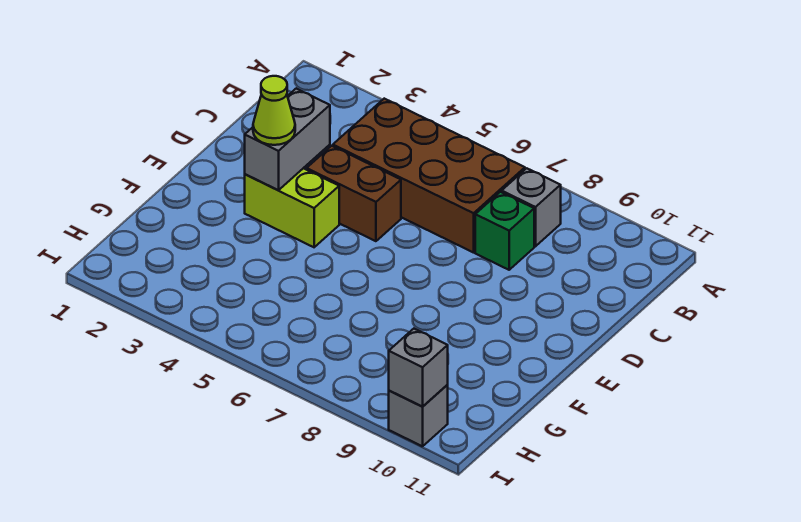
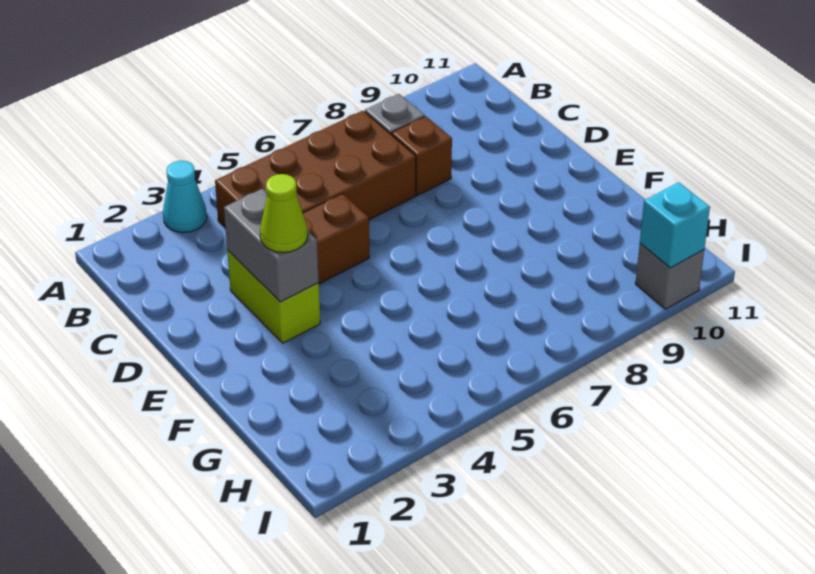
none -> cyan cone A3 level 1
green brick C8 level 1 -> brown brick C8 level 1
lime brick E3:E4 level 1 -> lime brick D3:E3 level 1
grey brick I10 level 2 -> cyan brick I10 level 2

